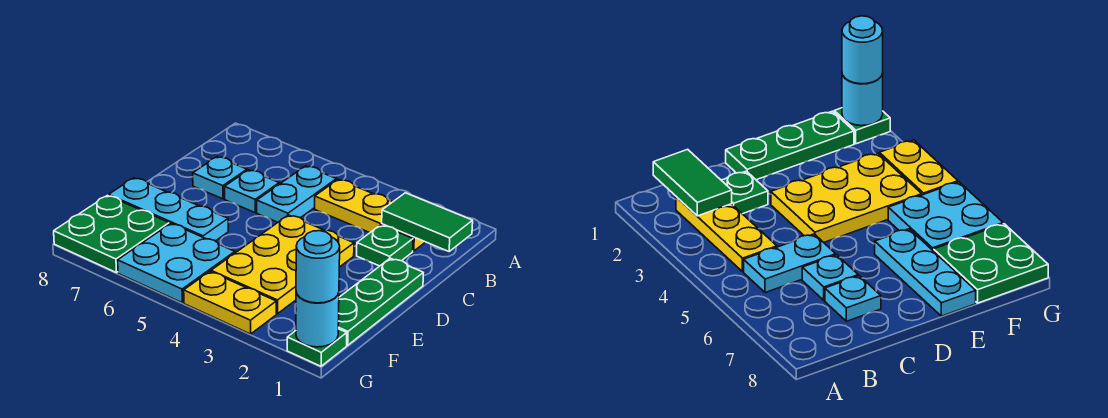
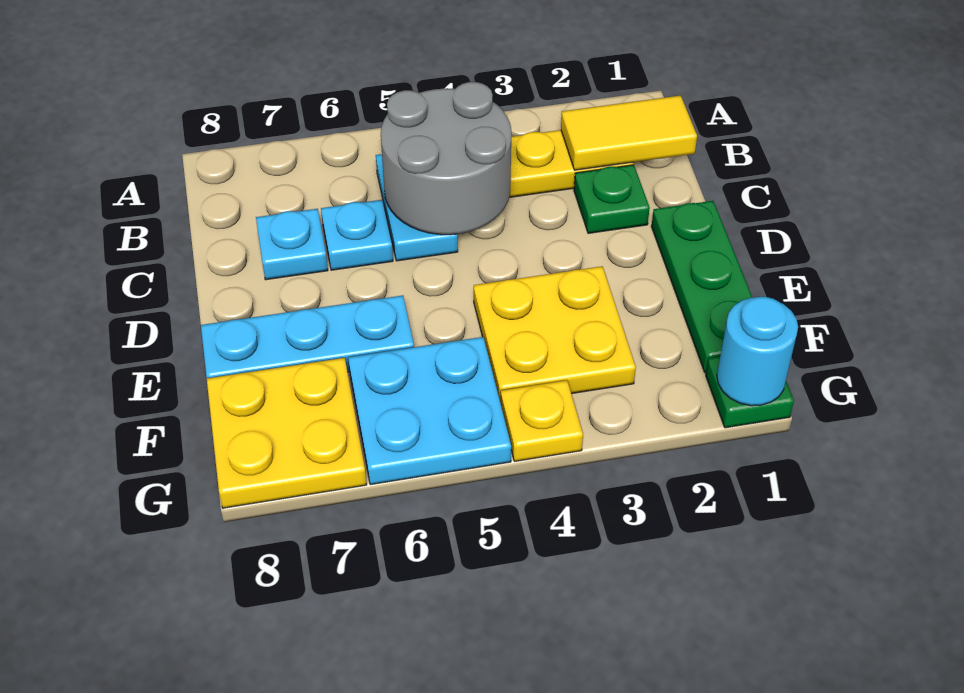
green tile B1:B2 level 2 -> yellow tile B1:B2 level 2
none -> grey round brick B4:C5 level 2
yellow plate D3:F4 level 1 -> yellow plate E3:F4 level 1
green plate F7:G8 level 1 -> yellow plate F7:G8 level 1
cyan round brick G1 level 3 -> none
yellow plate G3:G4 level 1 -> yellow plate G4 level 1

